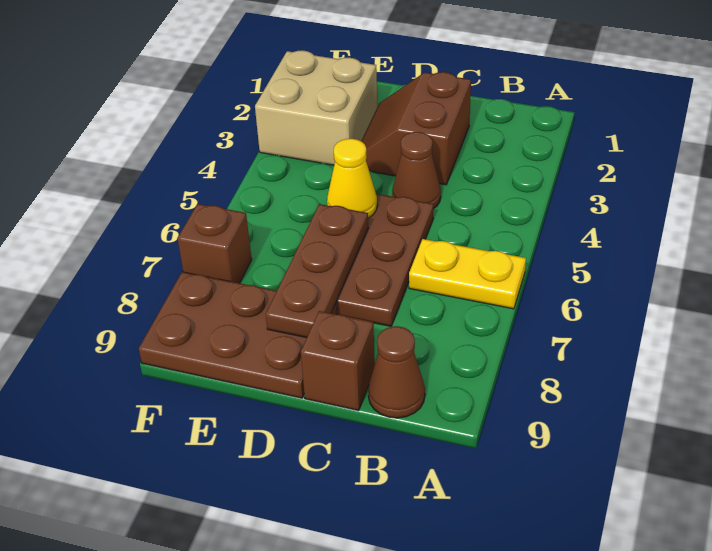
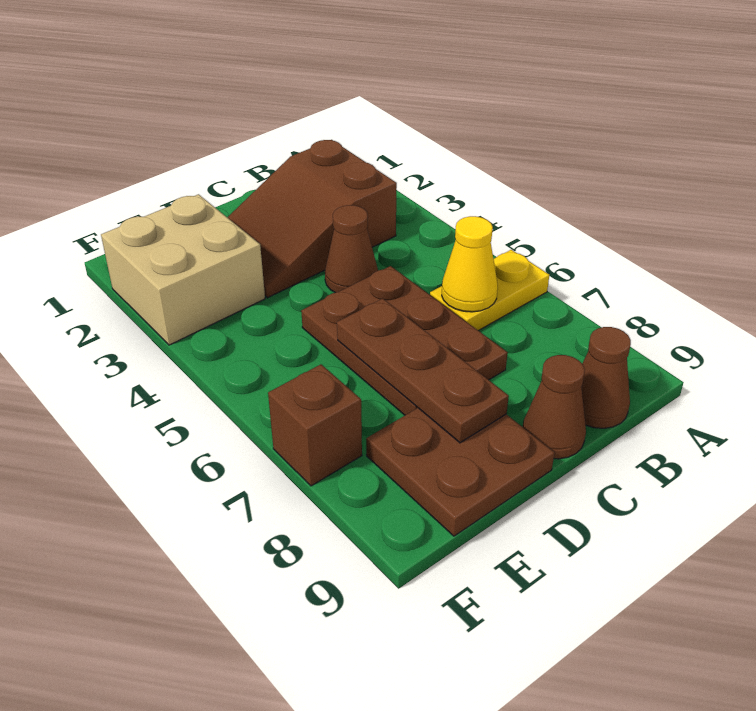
brown slope C2:D3 level 1 top C -> brown slope B2:D3 level 1 top B
brown brick C9 level 1 -> brown cone C9 level 1
yellow cone D5 level 2 -> yellow cone B6 level 2
brown plate D8:F9 level 1 -> brown plate D8:E9 level 1

